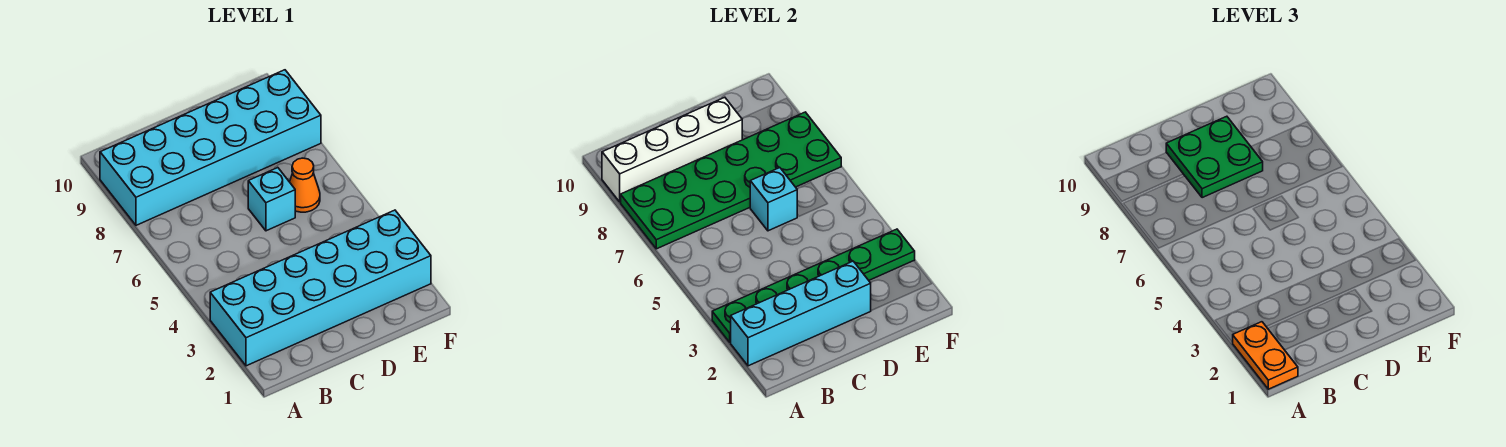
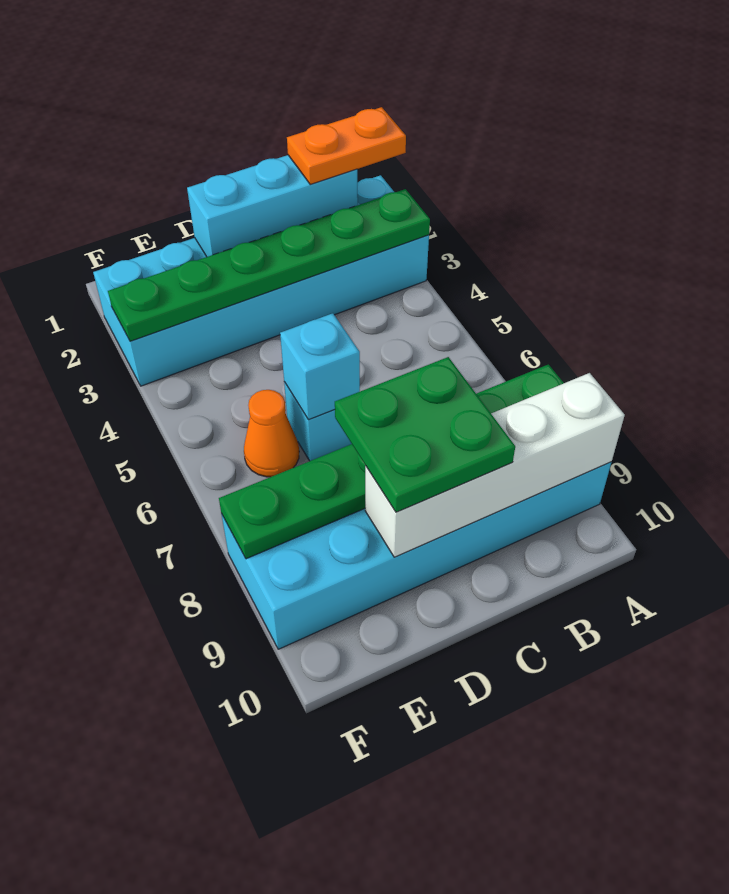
orange plate A1:A2 level 3 -> orange plate A2:B2 level 3
cyan brick A2:D2 level 2 -> cyan brick B2:D2 level 2
green plate A7:F8 level 2 -> green plate A8:F8 level 2

